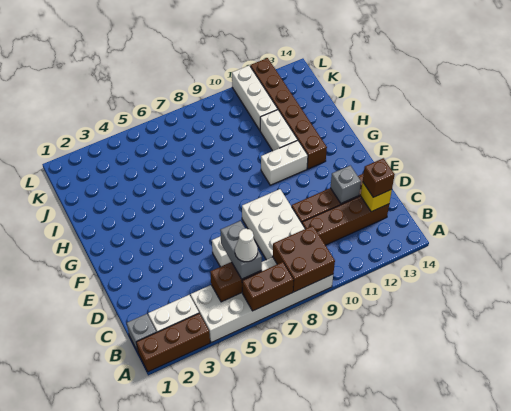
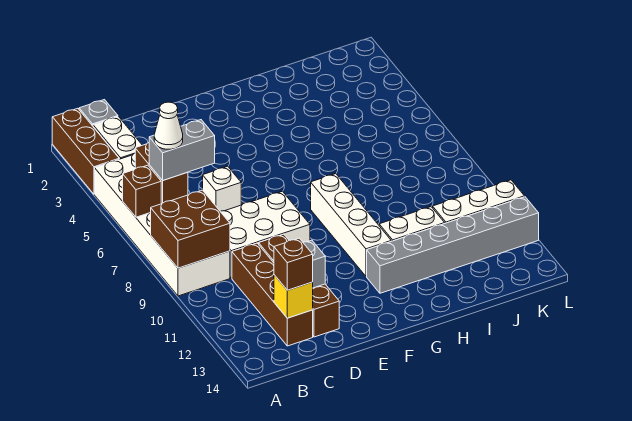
brown brick A6:A7 level 2 -> brown brick A6 level 2
white brick G10:G11 level 1 -> white brick G8:G11 level 1
brown brick G12:L12 level 1 -> grey brick G12:L12 level 1

